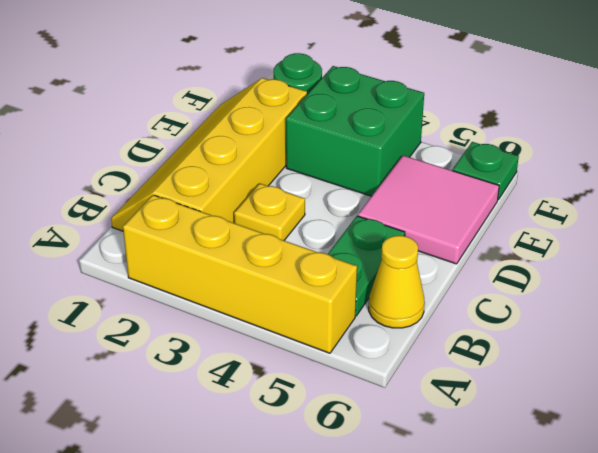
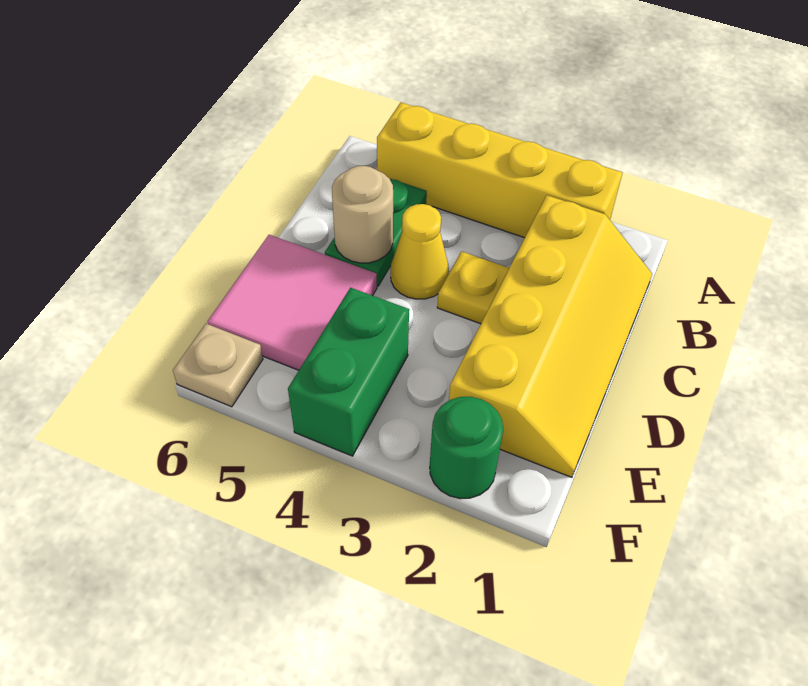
yellow cone B6 level 1 -> yellow cone C4 level 1
none -> tan round brick C5 level 2
green brick E3:F4 level 1 -> green brick E4:F4 level 1
green plate F6 level 1 -> tan plate F6 level 1

